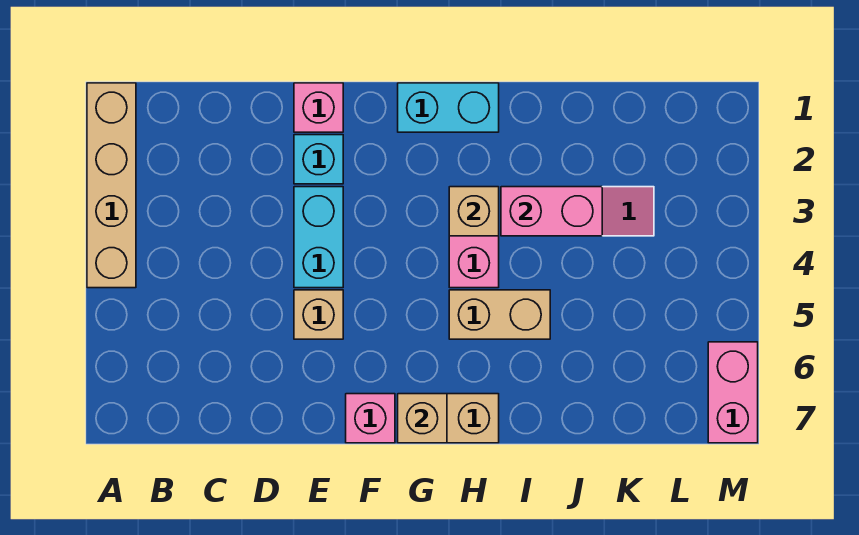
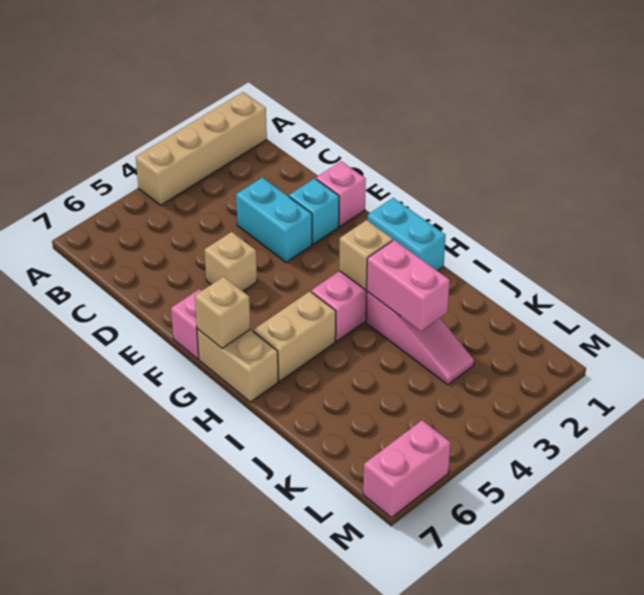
cyan brick E3:E4 level 1 -> cyan brick D3:E3 level 1
tan brick H5:I5 level 1 -> tan brick H5:H6 level 1

